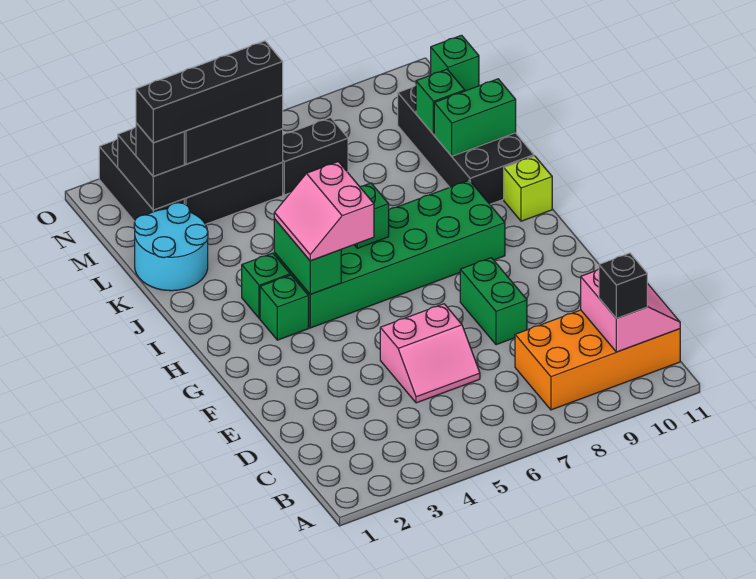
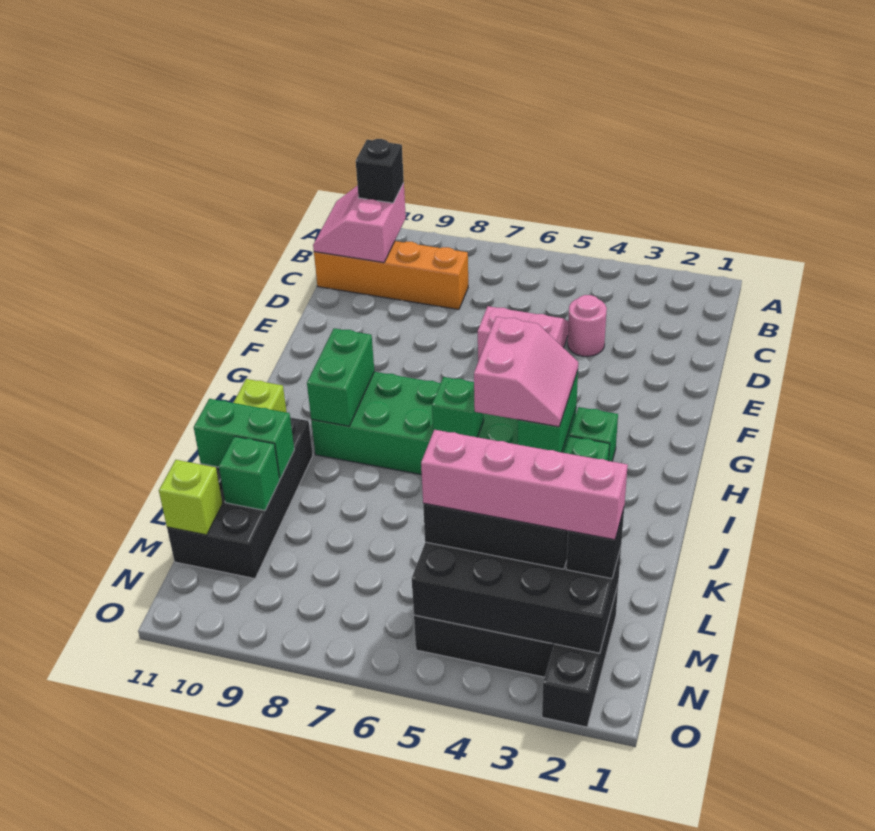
orange brick B8:C11 level 1 -> orange brick C8:C11 level 1
none -> pink round brick D4 level 1
green brick E8:F8 level 1 -> green brick H9:I9 level 2
cyan round brick K1:L2 level 1 -> none
black brick M2:M5 level 4 -> pink brick M2:M5 level 4
black brick M6:M7 level 1 -> none
green brick M11 level 2 -> lime brick M11 level 2

